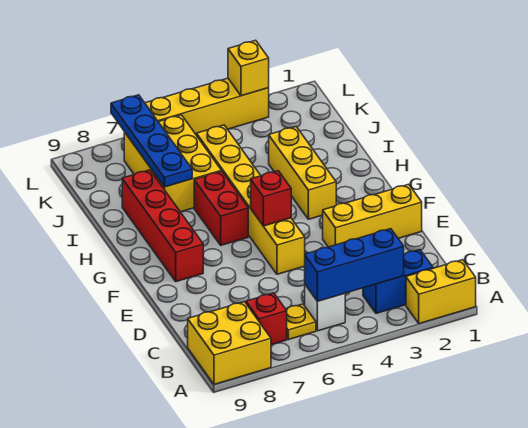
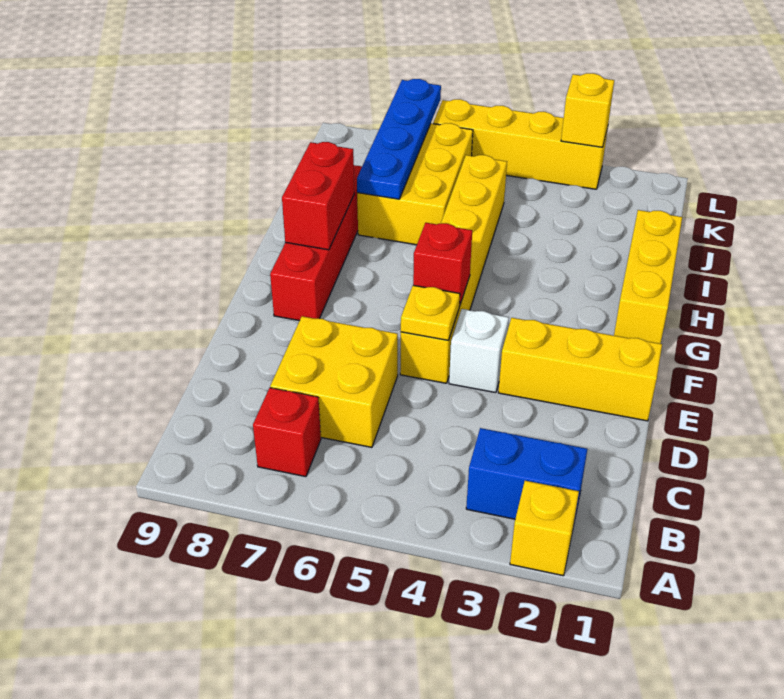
yellow brick A1:A2 level 1 -> yellow brick A2 level 1
yellow brick A8:B9 level 1 -> yellow brick C6:D7 level 1
blue brick B3:B5 level 2 -> none
white brick B5 level 1 -> white brick E4 level 1
yellow plate B6 level 1 -> yellow plate E5 level 2
yellow brick G3:I3 level 1 -> yellow brick G1:I1 level 1
red brick G6:H6 level 1 -> red brick G8:H8 level 2

